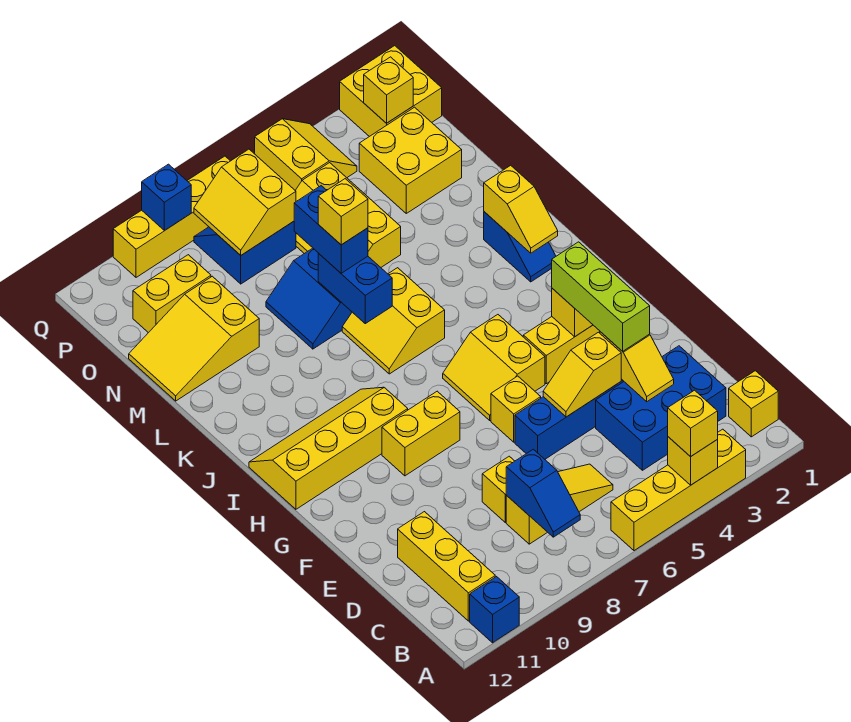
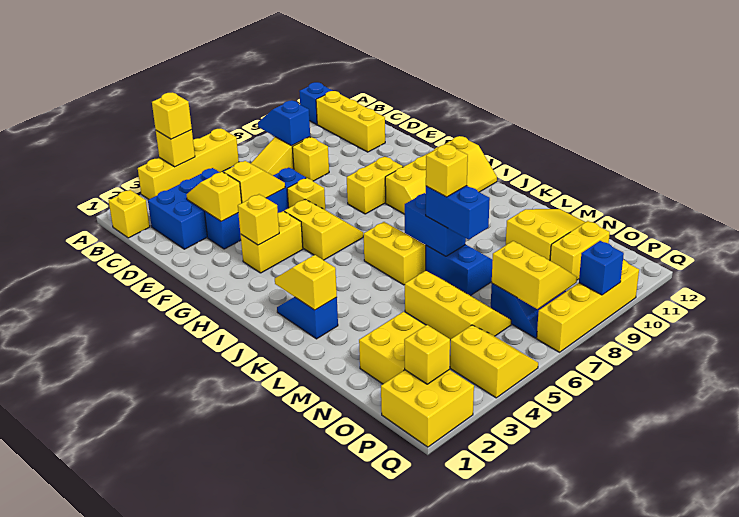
lime brick E3:G3 level 3 -> none
yellow slope P4:Q5 level 1 top 5 -> yellow slope P4:Q5 level 1 top 4

